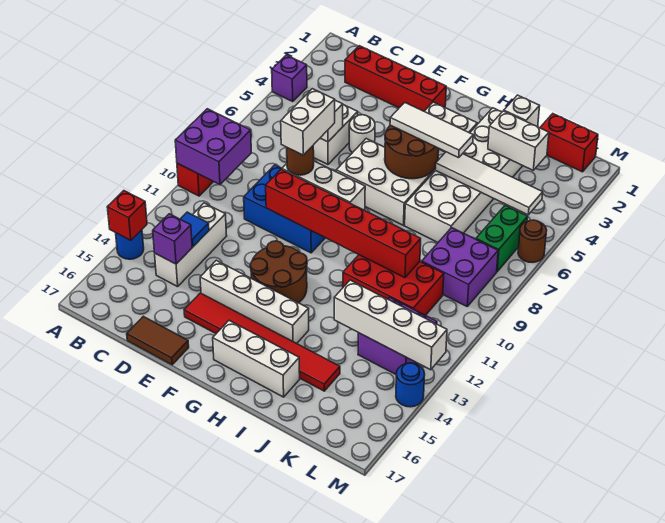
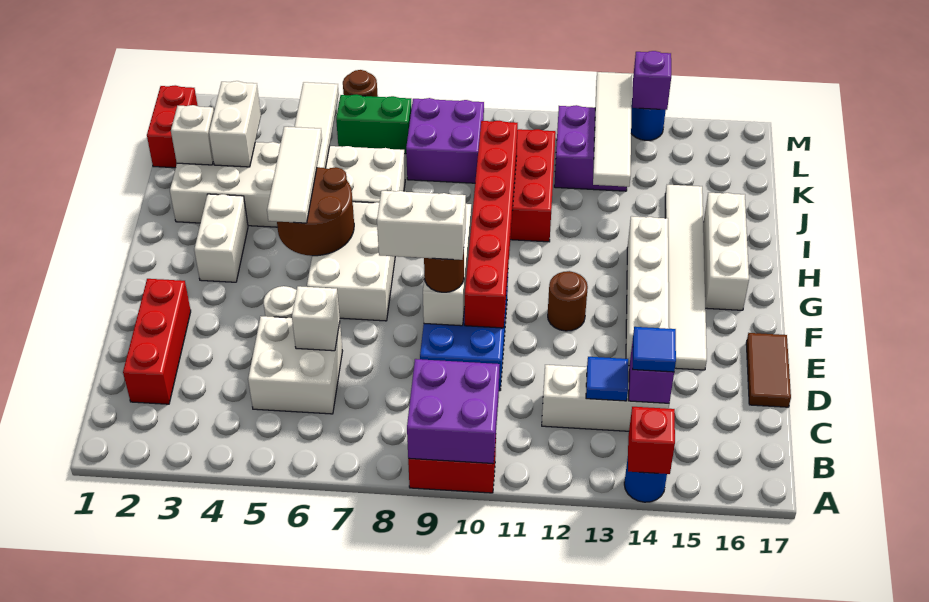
purple brick A4 level 1 -> purple brick M14 level 2
red brick C2:F2 level 1 -> red brick C2:E2 level 1
none -> blue tile C14 level 3
red tile E15:J15 level 1 -> white tile E15:J15 level 1
brown round brick F12:G13 level 1 -> brown round brick F12 level 1
white brick J13:M13 level 2 -> white tile J13:M13 level 2

